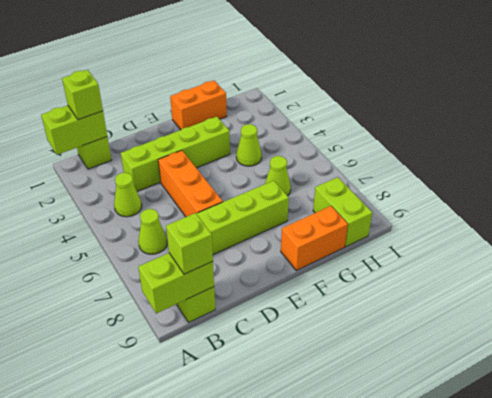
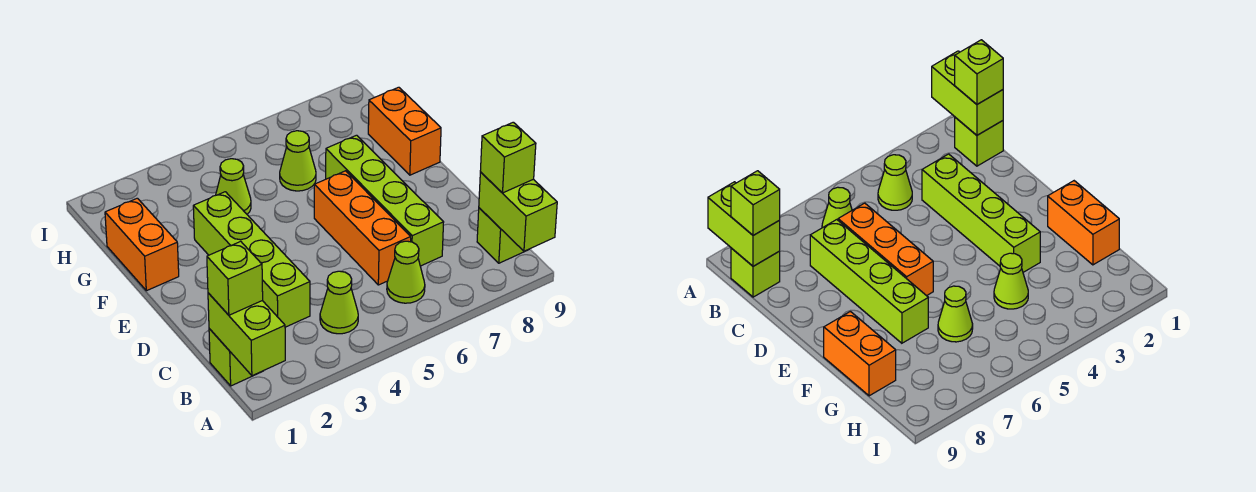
orange brick D4:D6 level 1 -> orange brick C6:E6 level 1
lime brick H8:H9 level 1 -> none

